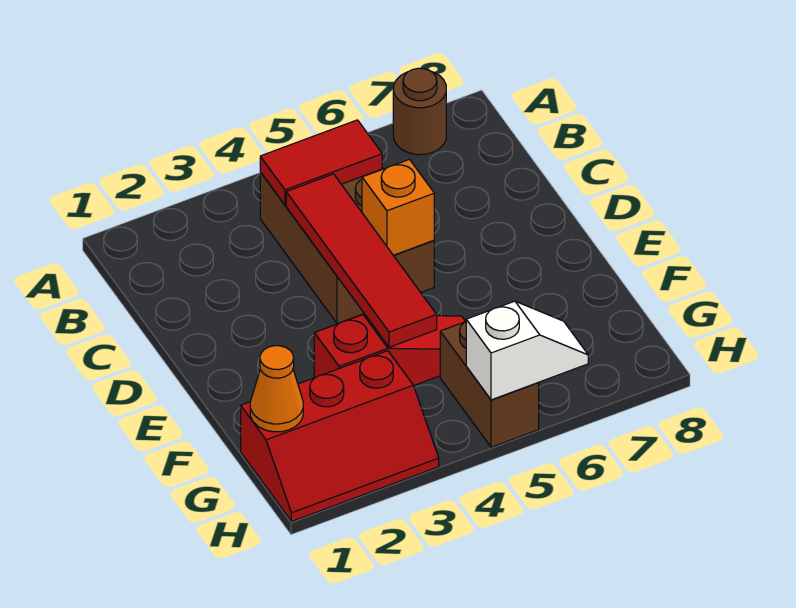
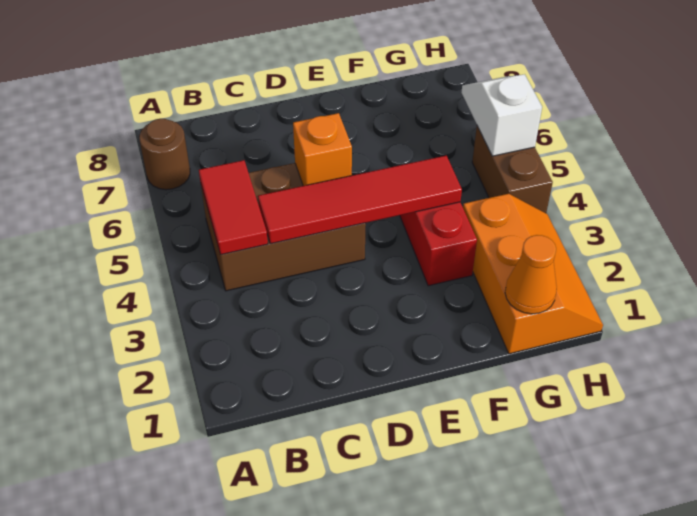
red slope G1:H3 level 1 top G -> orange slope G1:H3 level 1 top G
brown brick G5:H5 level 1 -> brown brick H4:H5 level 1

